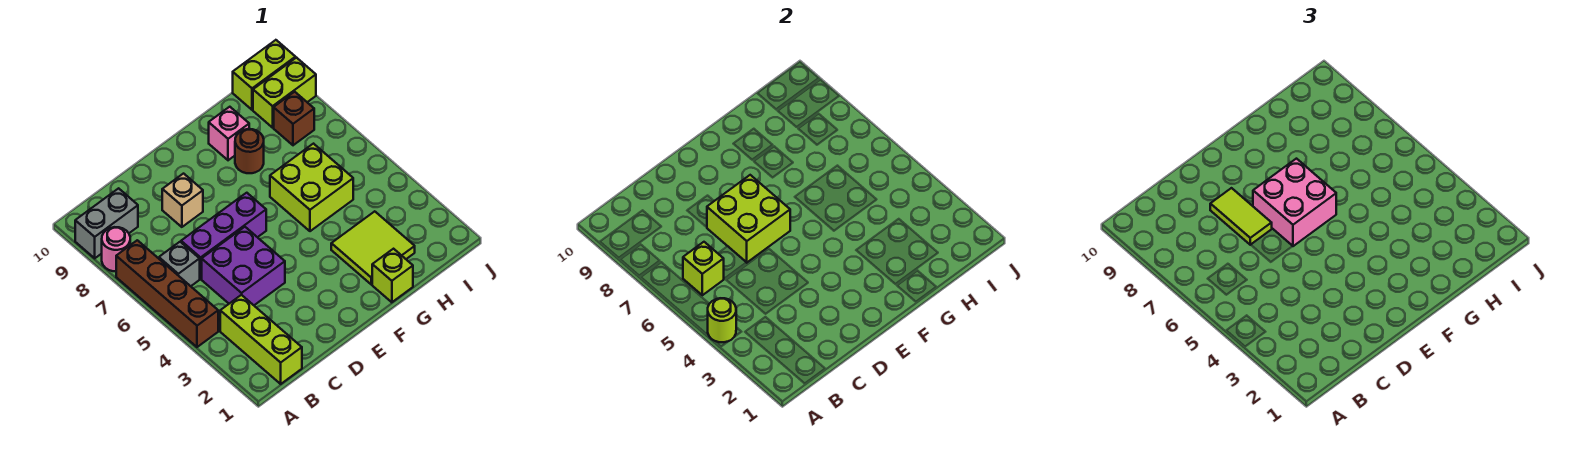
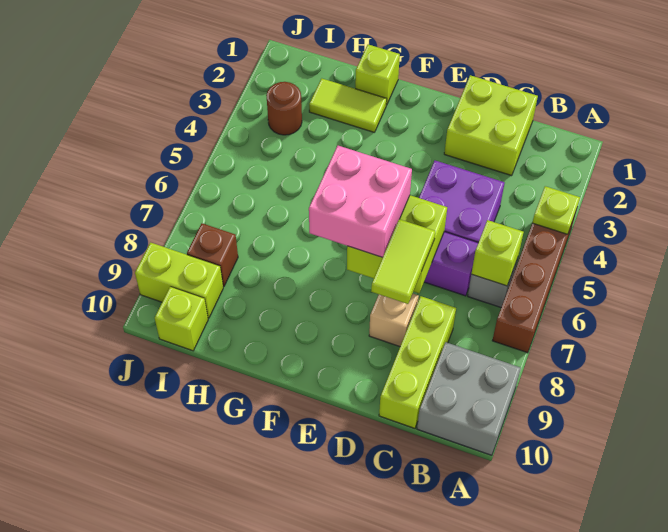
lime round brick A4 level 2 -> lime plate A4 level 2
pink round brick A8 level 1 -> none
grey brick A9:B9 level 1 -> grey brick A9:B10 level 1
lime brick B1:B3 level 1 -> lime brick C8:C10 level 1
lime tile G2:H3 level 1 -> lime tile G2:H2 level 1
lime brick G5:H6 level 1 -> lime brick C1:D2 level 1
brown round brick G8 level 1 -> brown round brick I3 level 1
pink brick G9 level 1 -> none
lime brick I10:J10 level 1 -> lime brick I10 level 1

